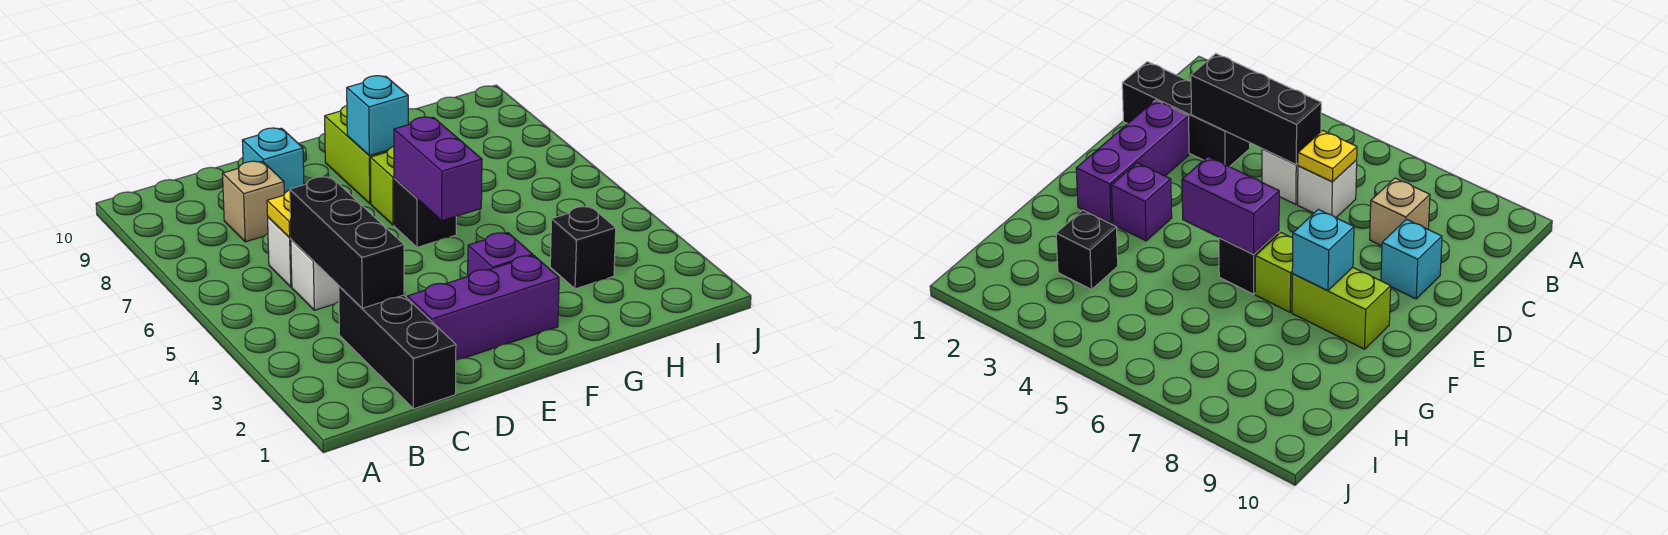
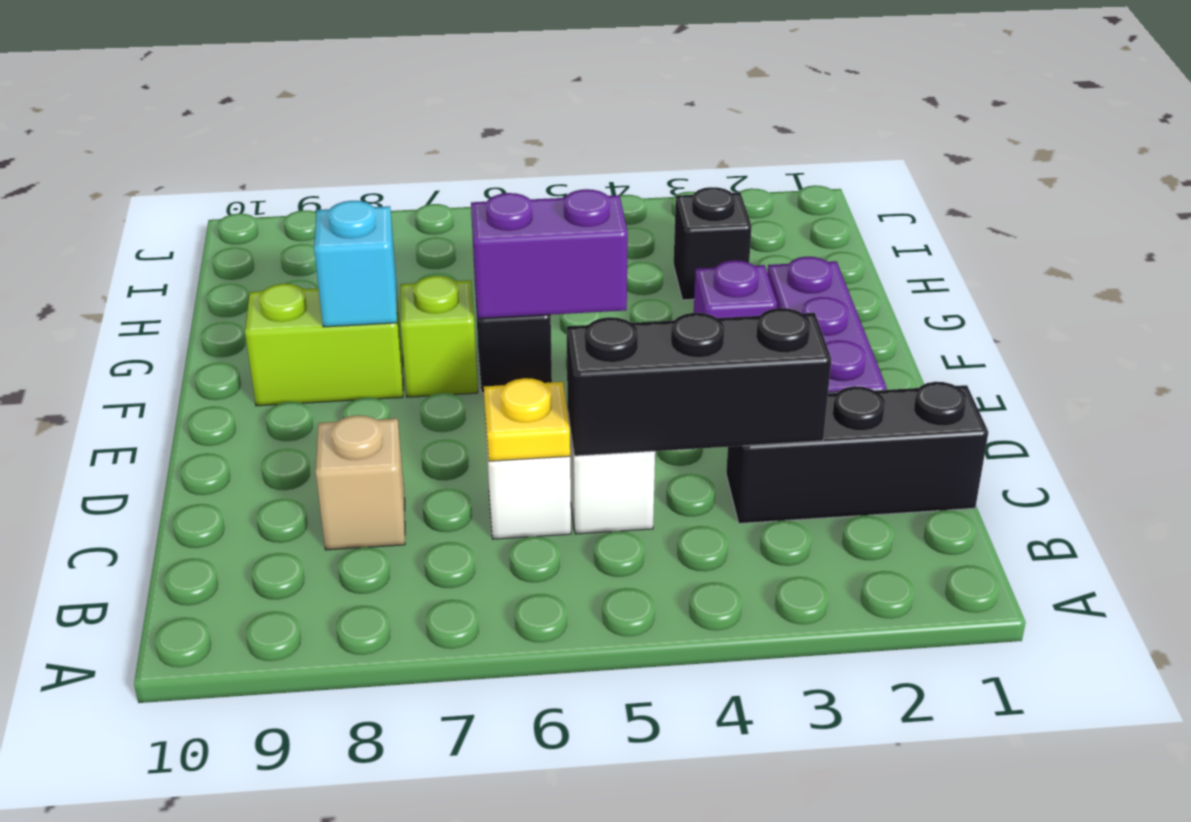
cyan brick D9 level 1 -> none

